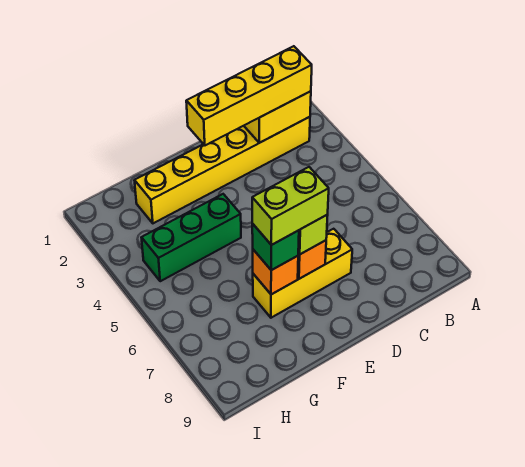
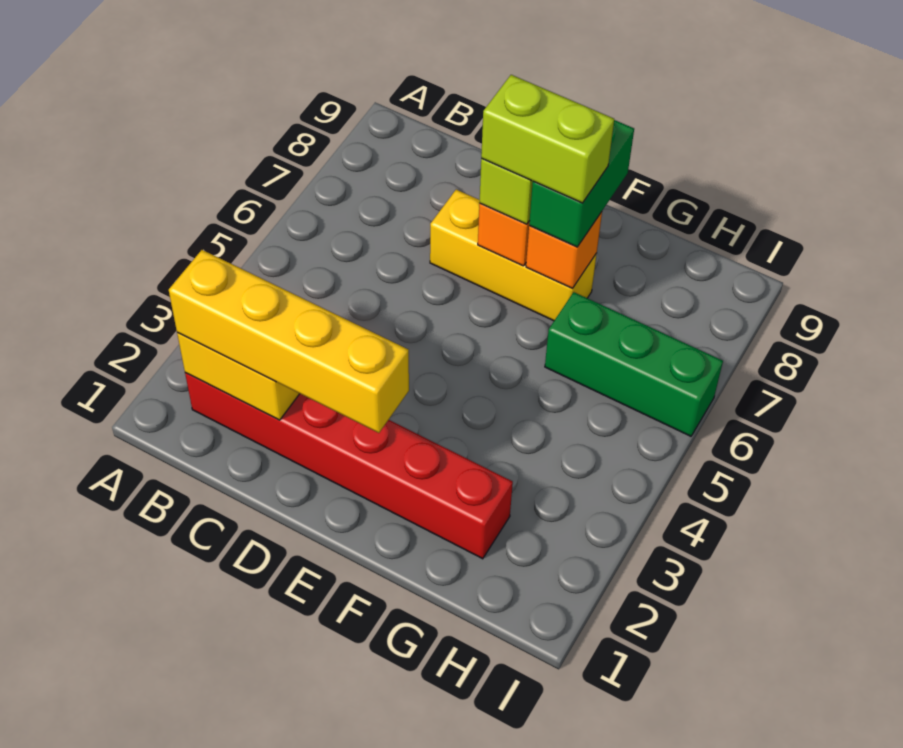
yellow brick B2:G2 level 1 -> red brick B2:G2 level 1
green brick F4:H4 level 1 -> green brick G6:I6 level 1
green brick F7 level 3 -> green brick F7:F8 level 3

